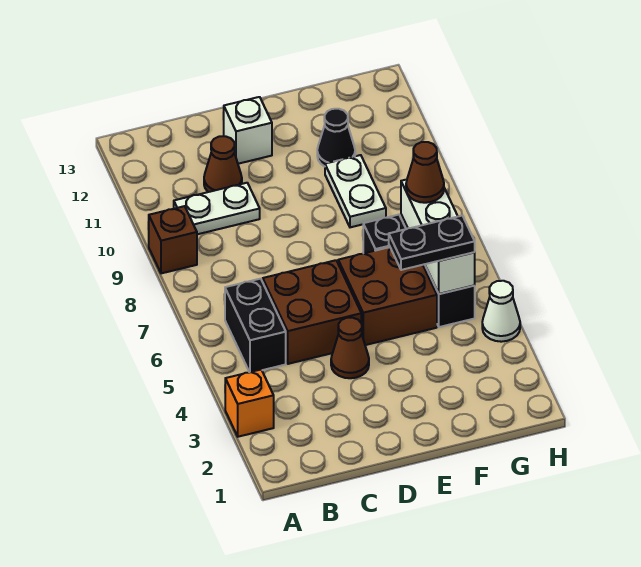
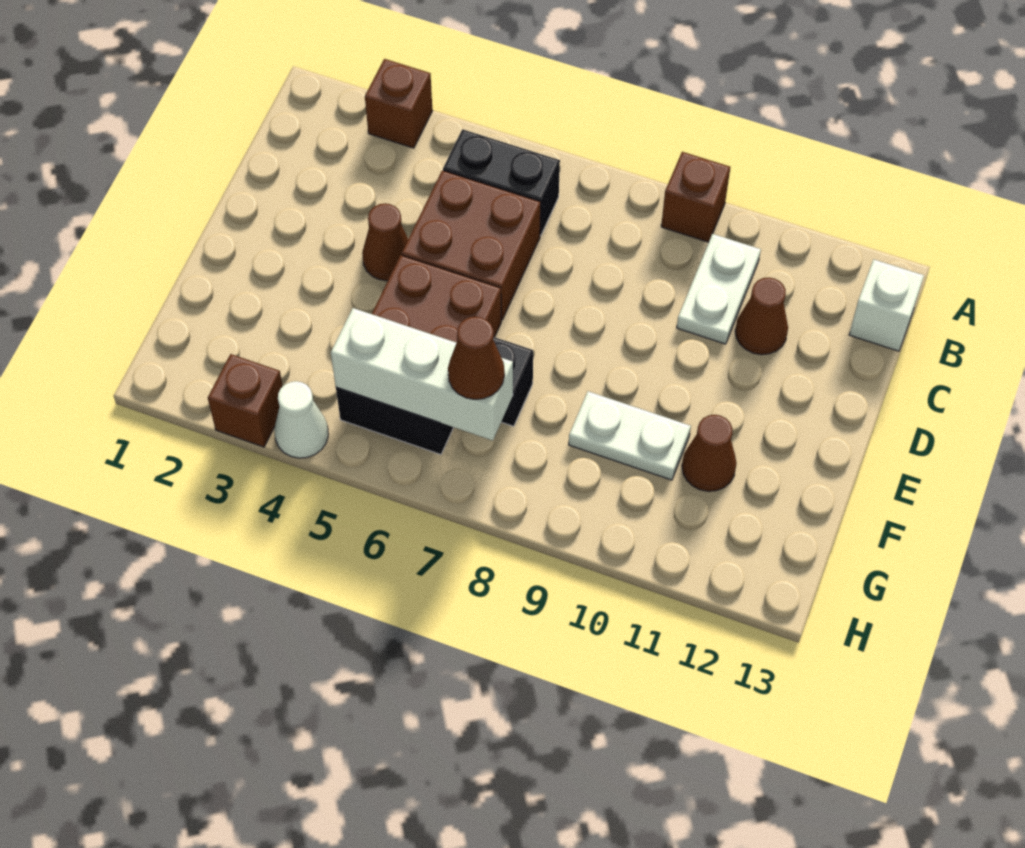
orange brick A3 level 1 -> brown brick A3 level 1
white brick D12 level 1 -> white brick B13 level 1
black plate F5:G5 level 3 -> none
black cone F11 level 1 -> brown cone F11 level 1
none -> brown brick H3 level 1

